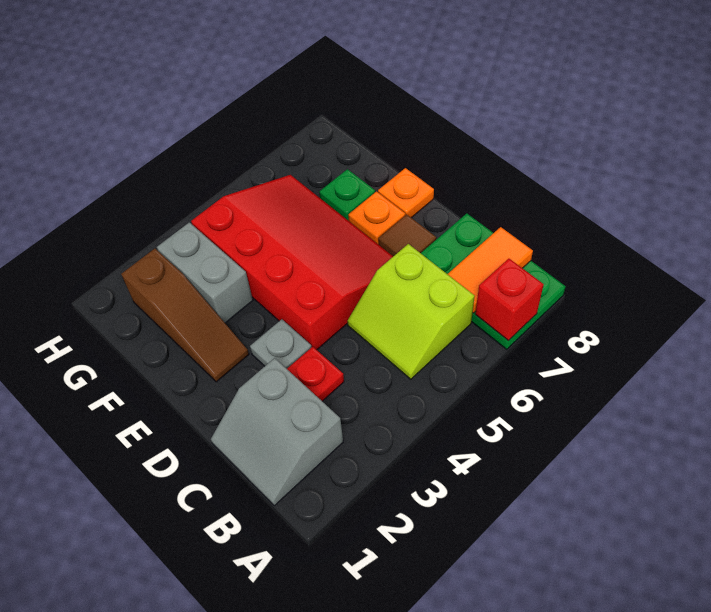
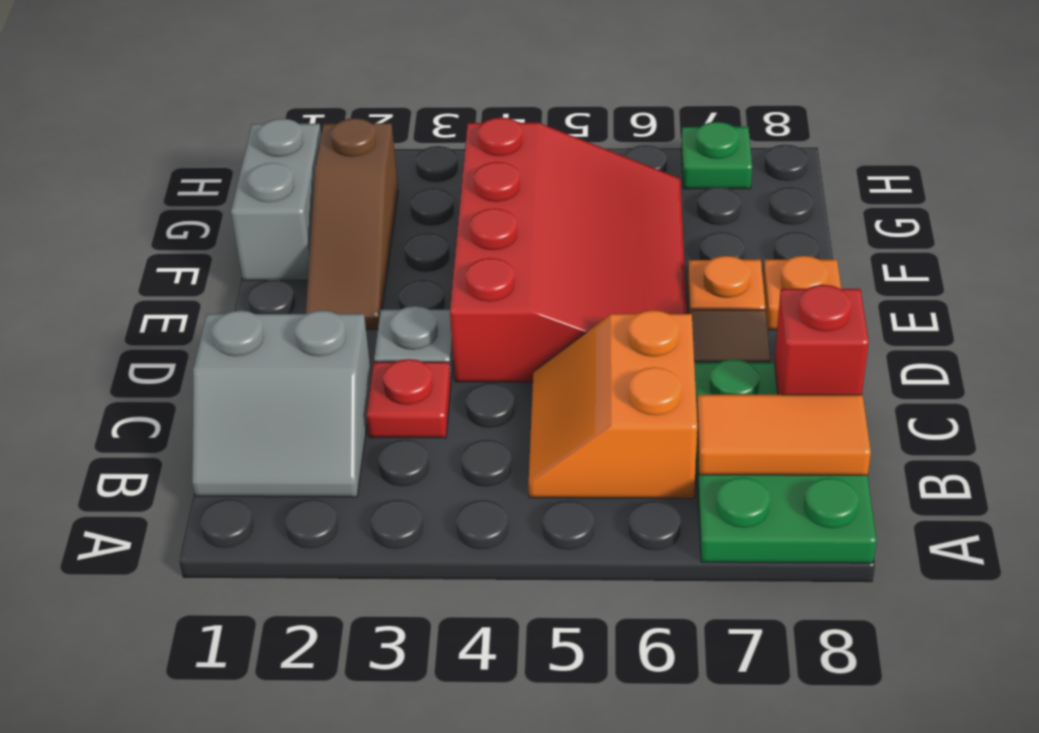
red brick A7 level 2 -> red brick C8 level 2
grey slope B1:C2 level 1 top 2 -> grey slope B1:C2 level 1 top C
lime slope B5:C6 level 1 top 6 -> orange slope B5:C6 level 1 top 6
grey brick F3:G3 level 1 -> grey brick F1:G1 level 1
green plate F7 level 1 -> green plate H7 level 1

